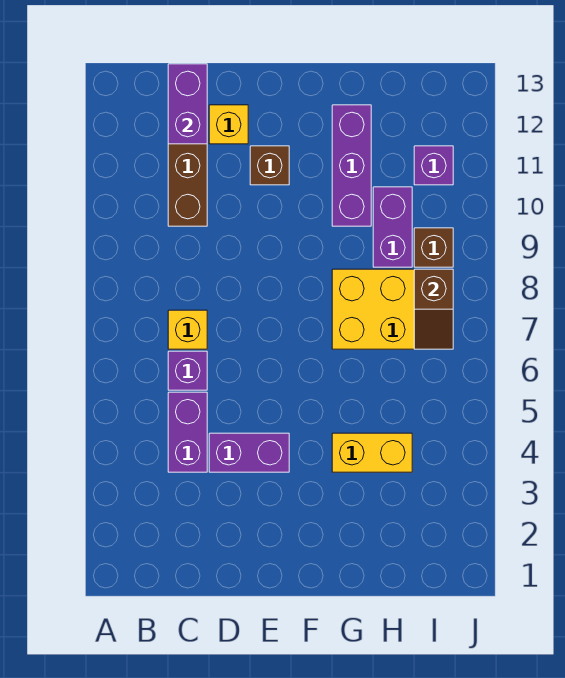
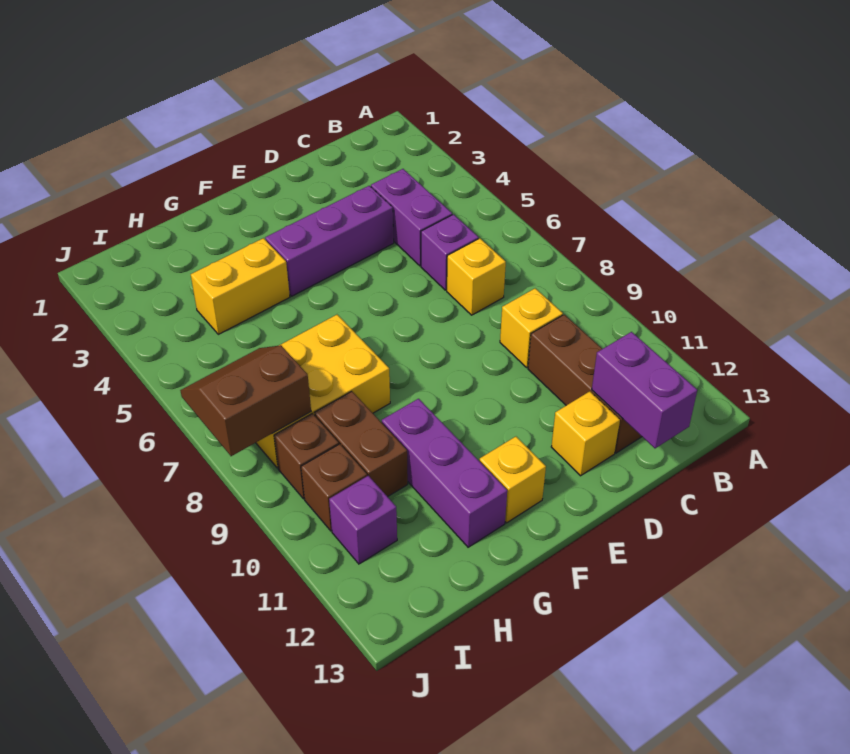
none -> yellow brick C9 level 1
purple brick D4:E4 level 1 -> purple brick D4:F4 level 1
brown brick E11 level 1 -> brown brick I10 level 1
none -> yellow brick F12 level 1
purple brick H9:H10 level 1 -> brown brick H9:H10 level 1
brown slope I7:I8 level 2 top 8 -> brown slope I7:J8 level 2 top 8

